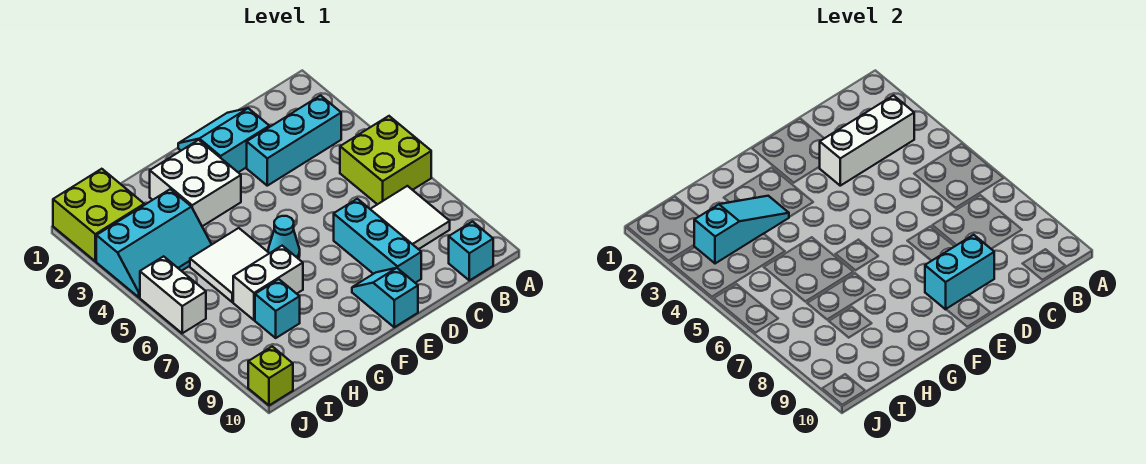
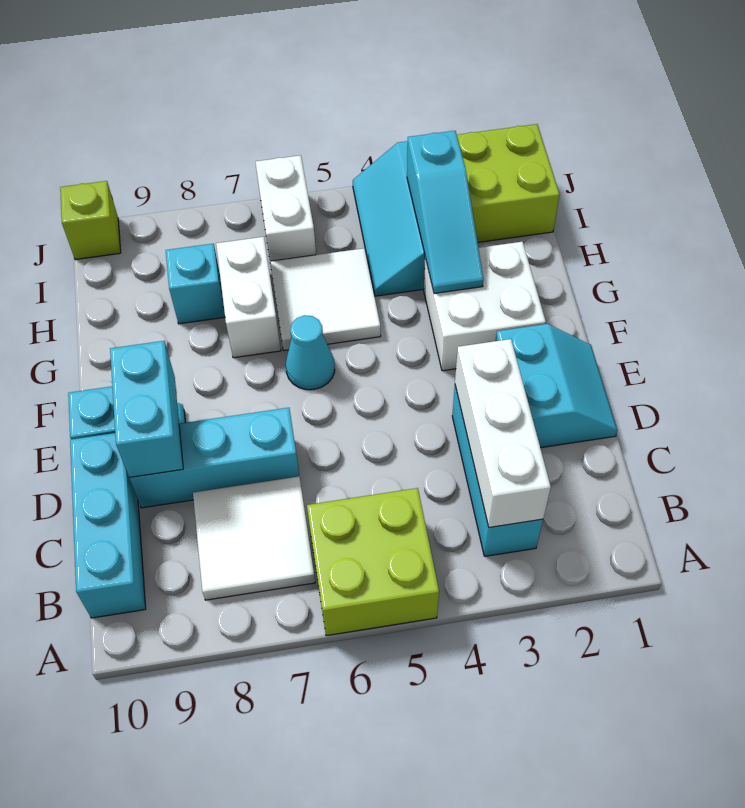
cyan brick B10 level 1 -> cyan brick B10:D10 level 1
white brick J5:J6 level 1 -> white brick I6:J6 level 1

